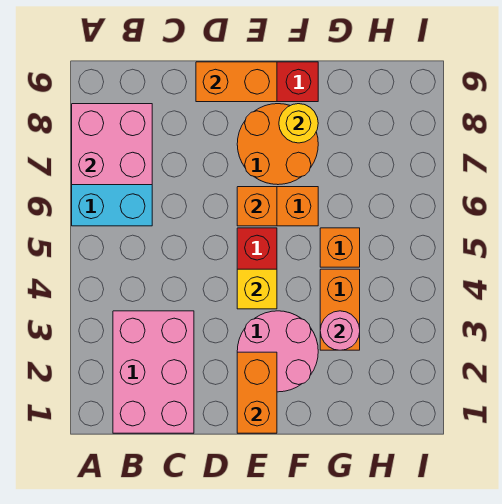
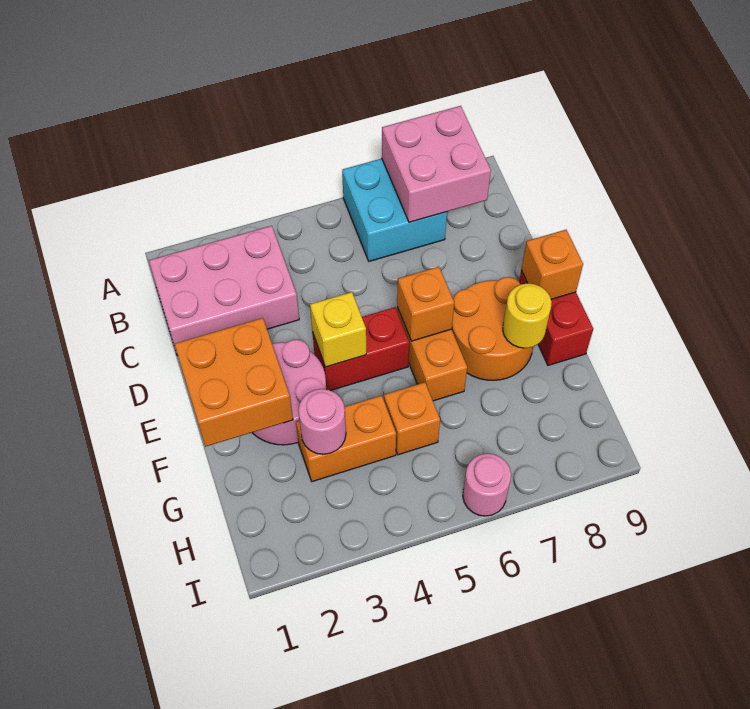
orange brick D9:E9 level 2 -> orange brick E9 level 2
orange brick E1:E2 level 2 -> orange brick E1:F2 level 2
none -> pink round brick I6 level 1

